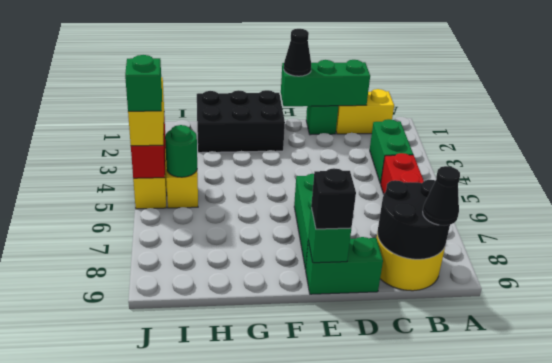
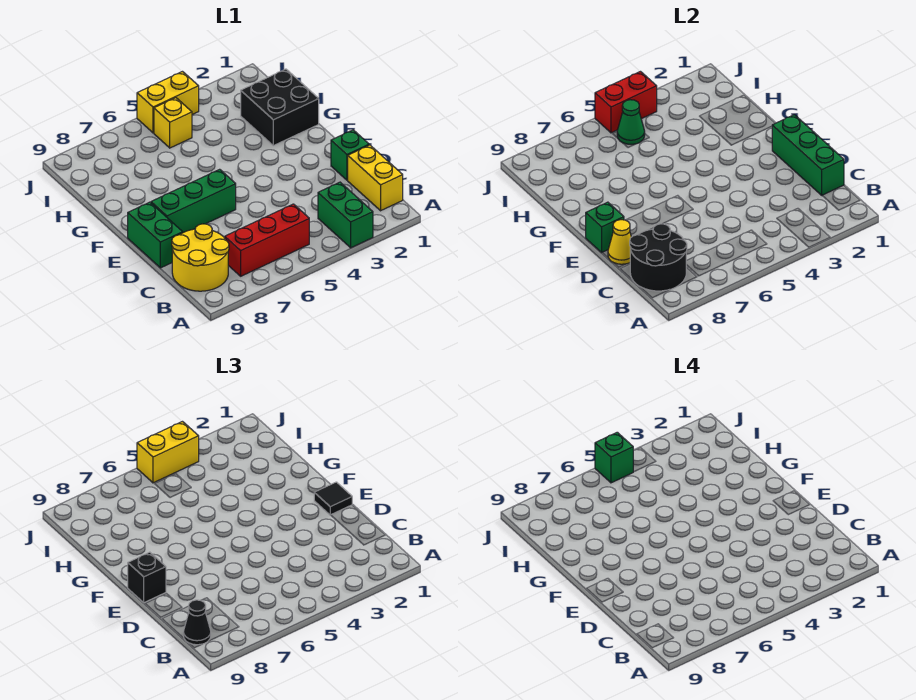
green brick B3:B4 level 1 -> green brick A3:B3 level 1
none -> yellow cone D9 level 2
black cone E1 level 3 -> black tile E1 level 3
black brick F1:H2 level 1 -> black brick G1:H2 level 1
green round brick I5 level 2 -> green cone I5 level 2

